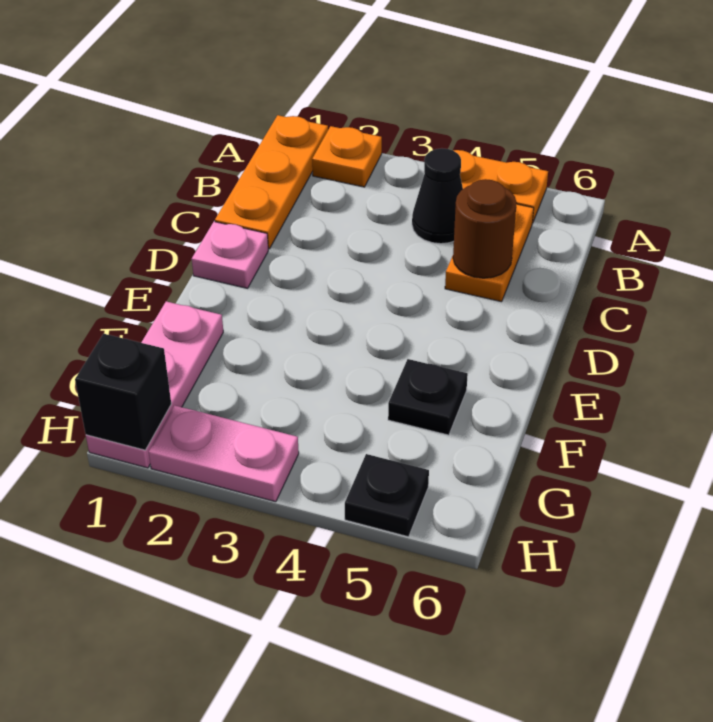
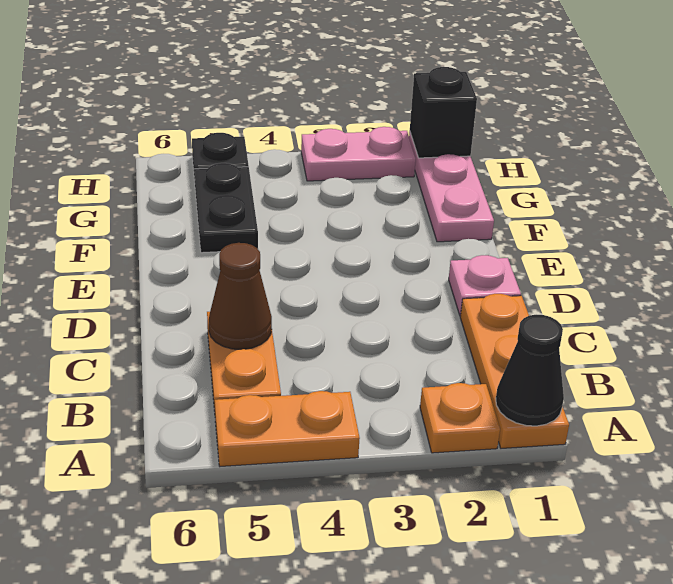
black cone B4 level 1 -> black cone A1 level 2
brown round brick C5 level 2 -> brown cone C5 level 2
black plate F5 level 1 -> black plate F5:G5 level 1

